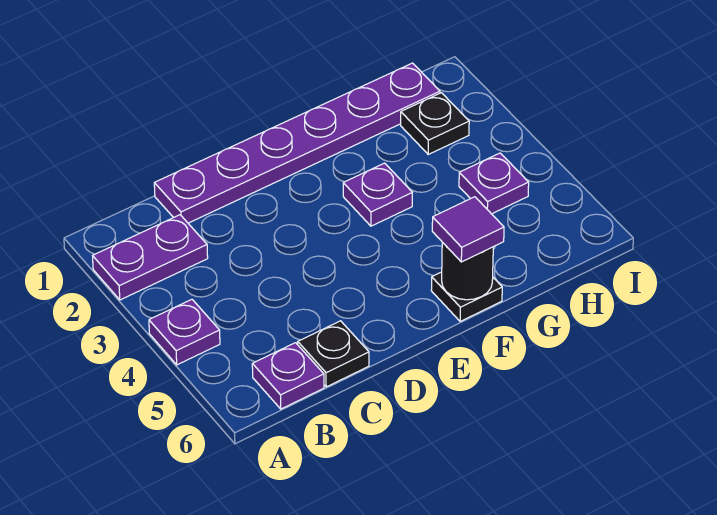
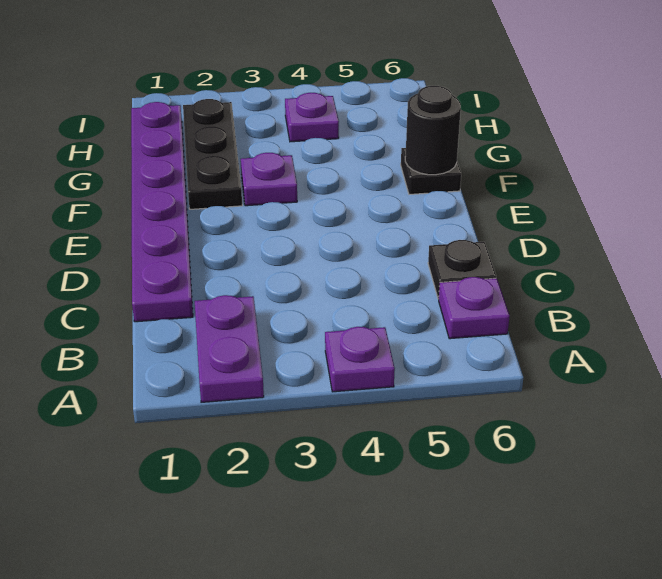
purple tile F6 level 3 -> none
black plate H2 level 1 -> black plate F2:H2 level 1

